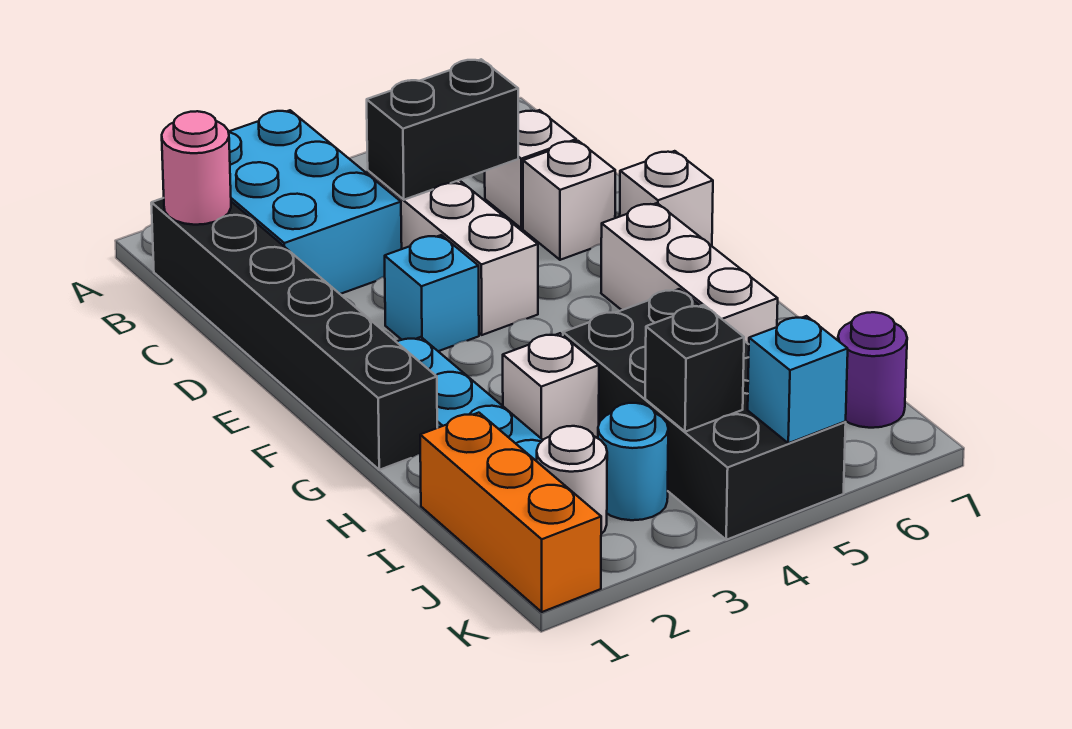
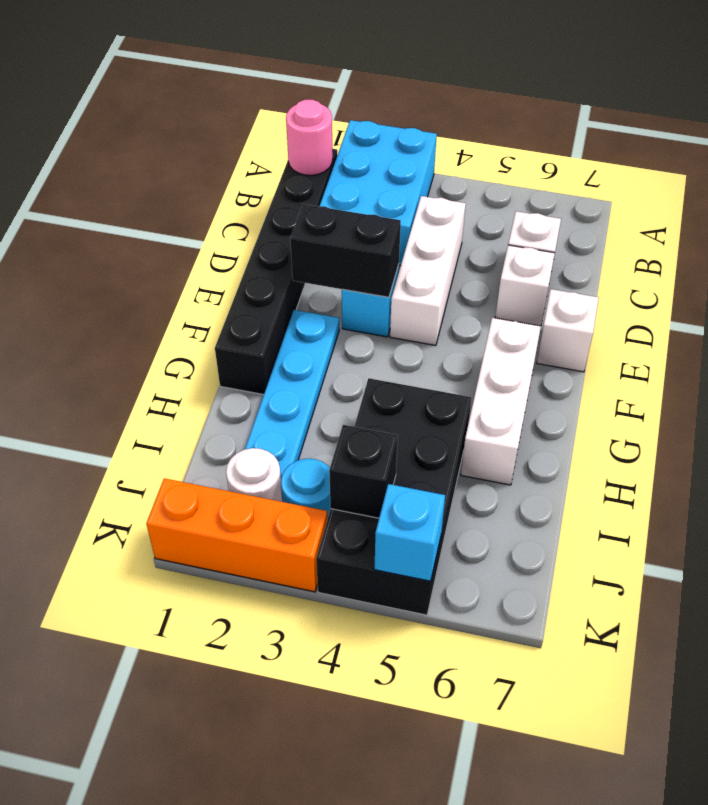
black brick C4:C5 level 2 -> black brick E2:E3 level 2
white brick H3 level 1 -> none
orange brick I1:K1 level 1 -> orange brick K1:K3 level 1
purple round brick J7 level 1 -> none

